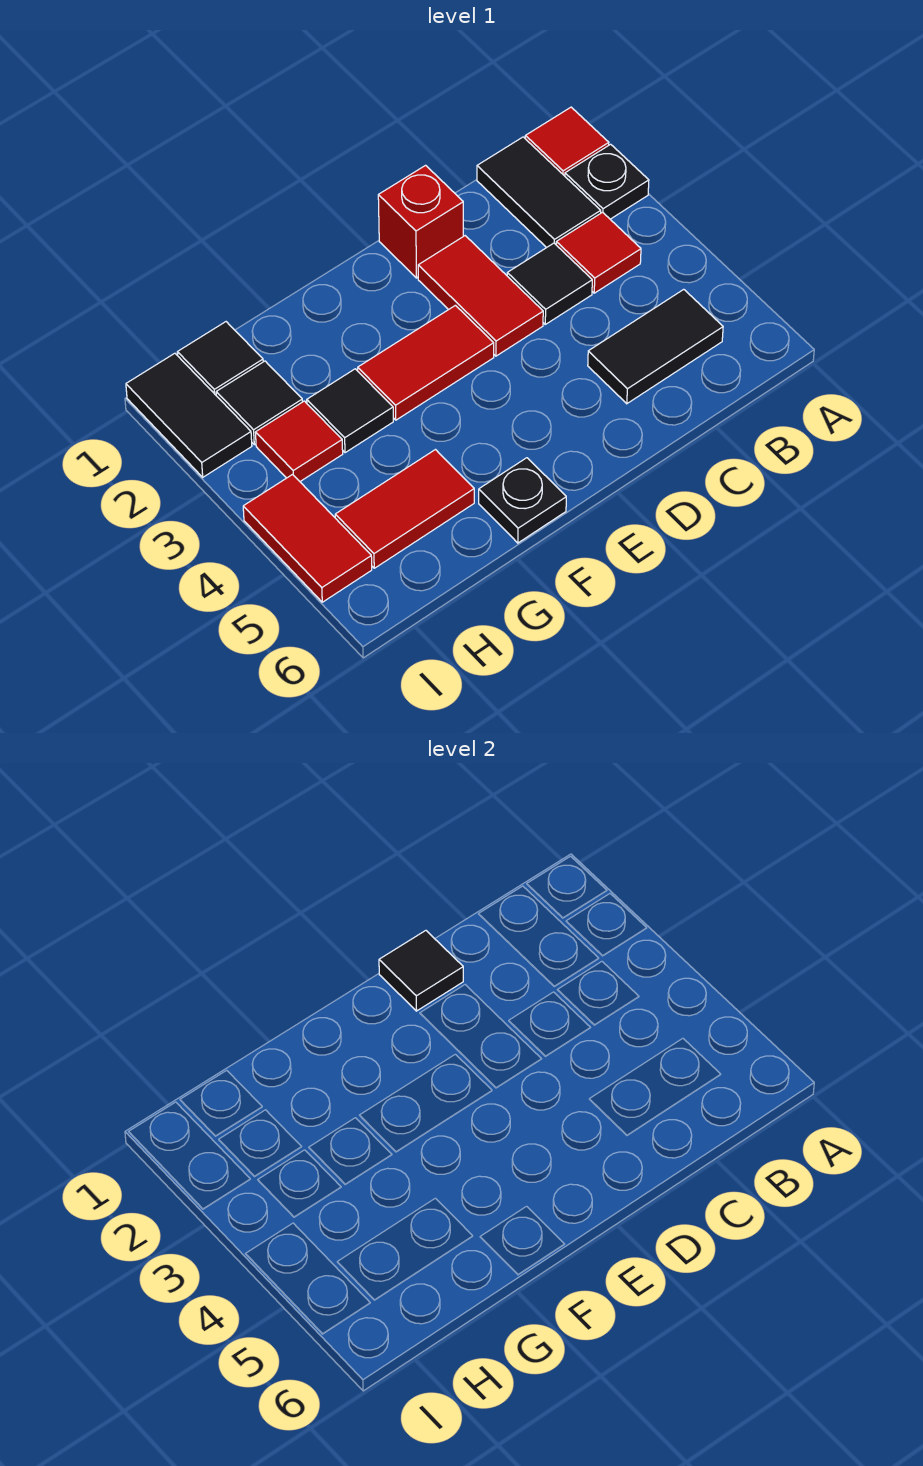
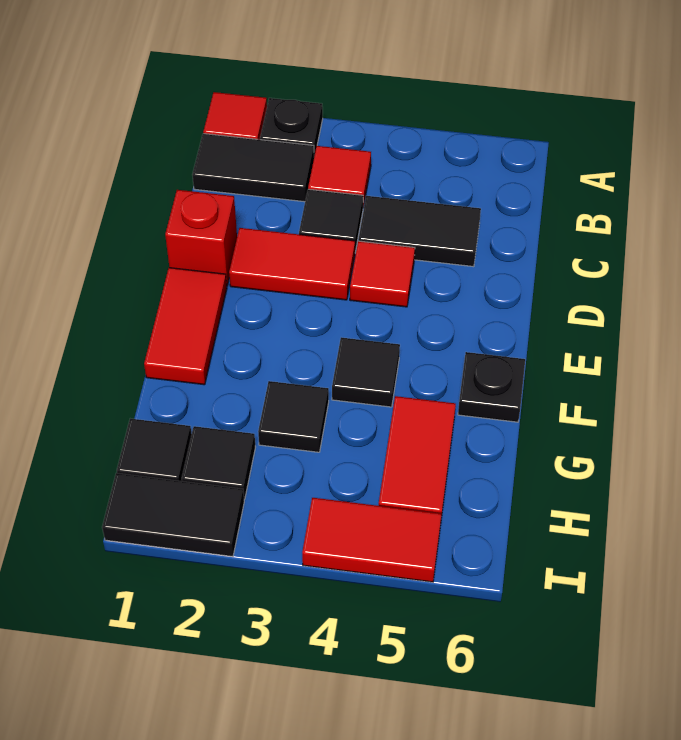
black tile B5:C5 level 1 -> black tile C4:C5 level 1
black tile D1 level 2 -> black tile F4 level 1
red tile E3:F3 level 1 -> red tile E1:F1 level 1
red tile H3 level 1 -> red tile D4 level 1

